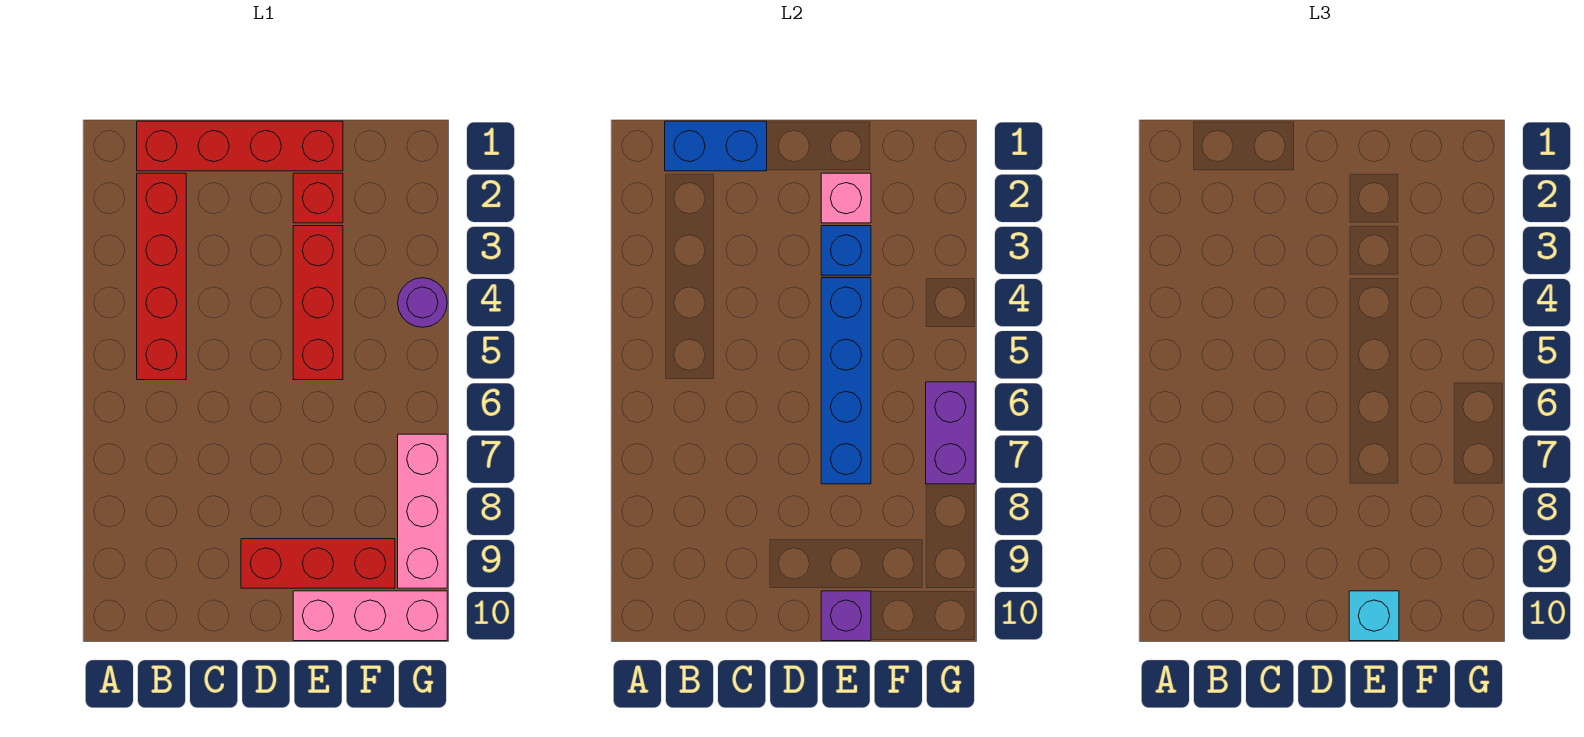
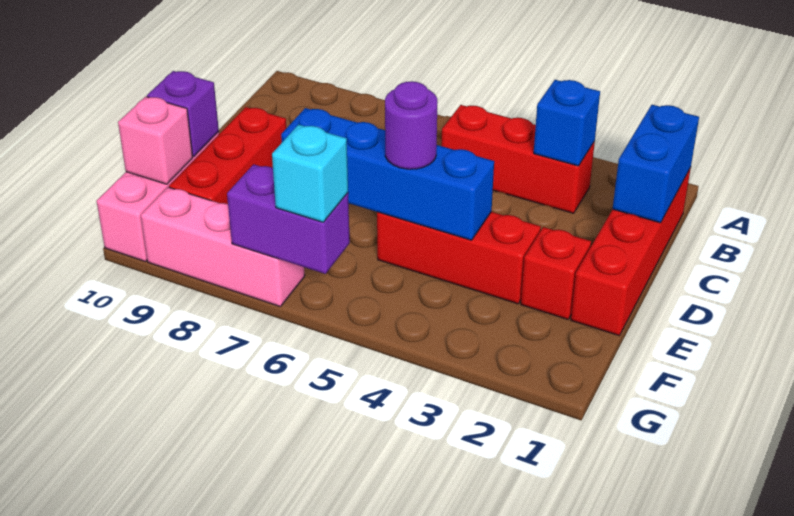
red brick B2:B5 level 1 -> red brick B3:B5 level 1
pink brick E2 level 2 -> pink brick F10 level 2
blue brick E3 level 2 -> blue brick B3 level 2
cyan brick E10 level 3 -> cyan brick G6 level 3
purple round brick G4 level 1 -> purple round brick E5 level 3

